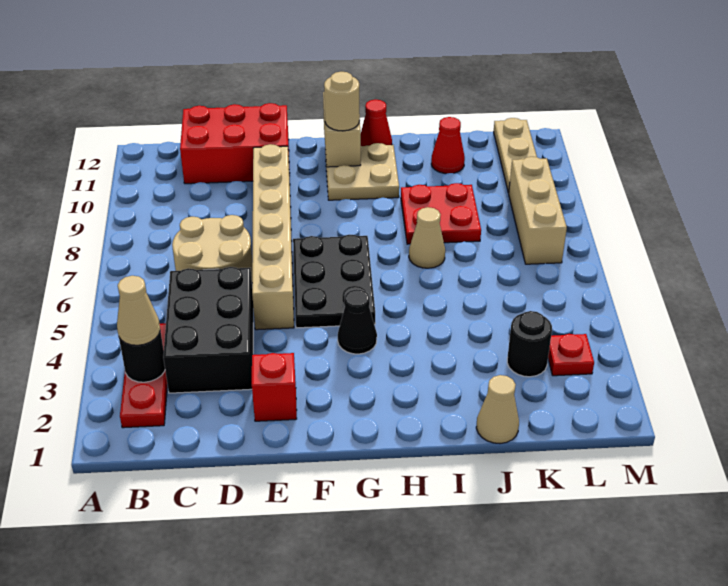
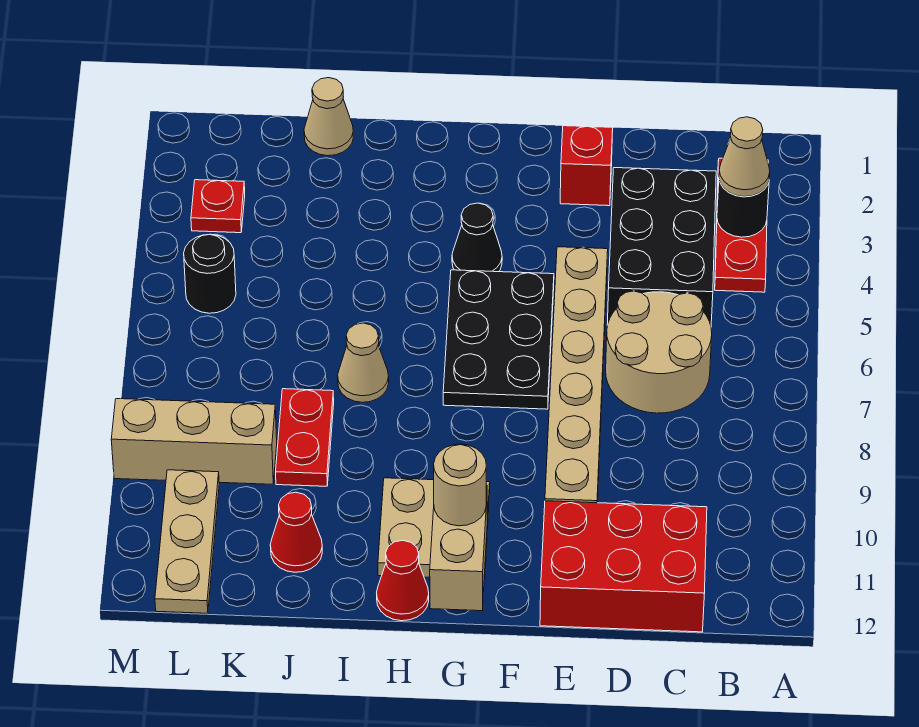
red plate I8:J9 level 1 -> red plate J8:J9 level 1
black round brick K3 level 1 -> black round brick L5 level 1
tan brick L7:L9 level 1 -> tan brick K9:M9 level 1

